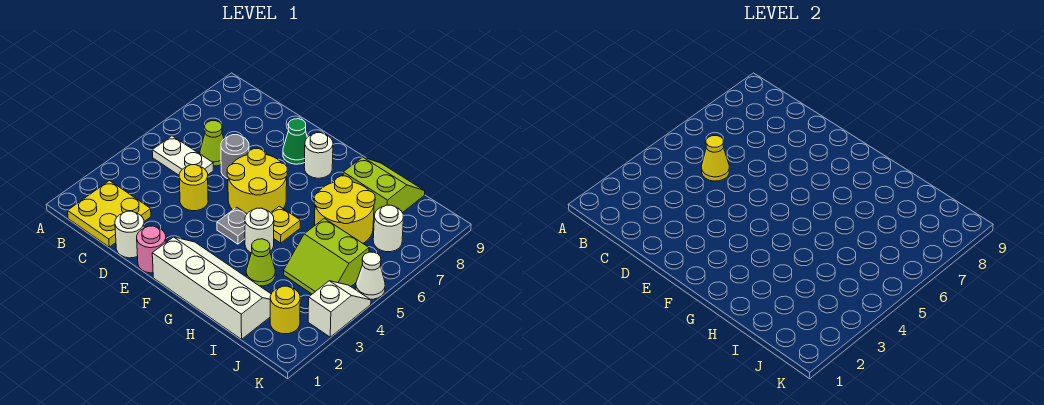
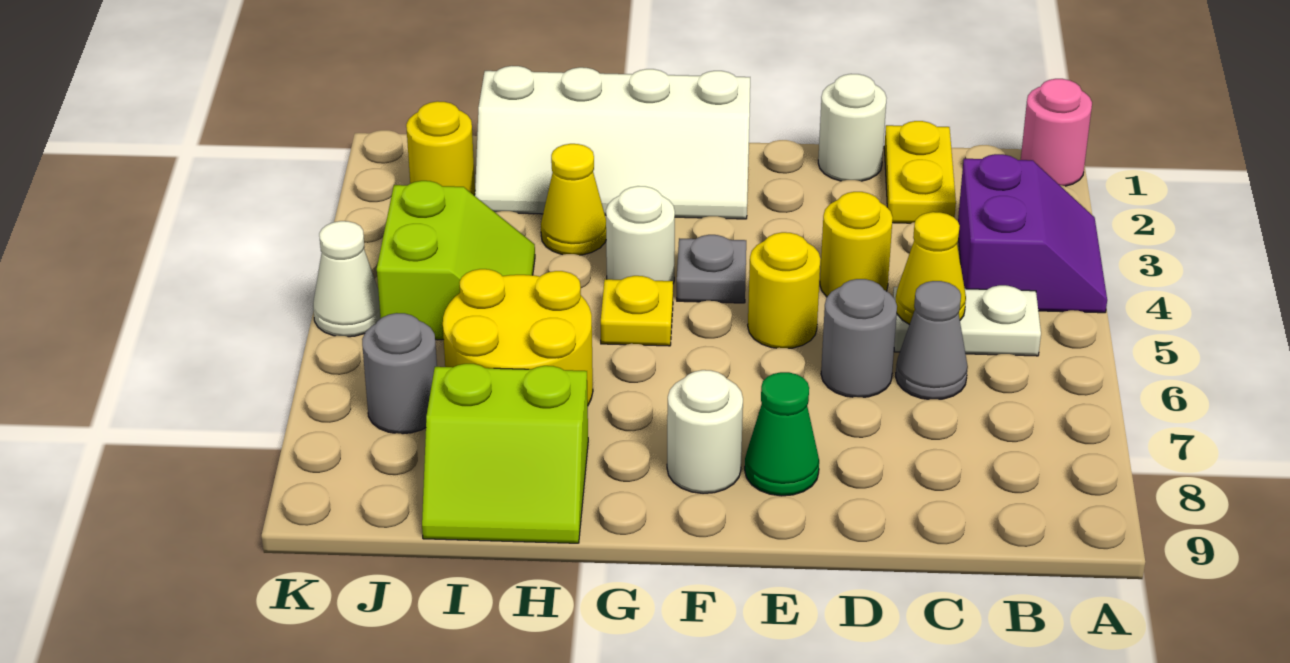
none -> purple slope A3:B4 level 1 top B
yellow plate B1:C2 level 1 -> yellow plate C1:C2 level 1
lime cone C6 level 1 -> grey cone C6 level 1
pink round brick E1 level 1 -> pink round brick A1 level 1
yellow round brick E5:F6 level 1 -> yellow round brick E5 level 1
lime cone H3 level 1 -> yellow cone H3 level 1
lime slope I4:J5 level 1 top 5 -> lime slope I4:J5 level 1 top J
white round brick J7 level 1 -> grey round brick J7 level 1
white slope K3:K4 level 1 top 3 -> none

